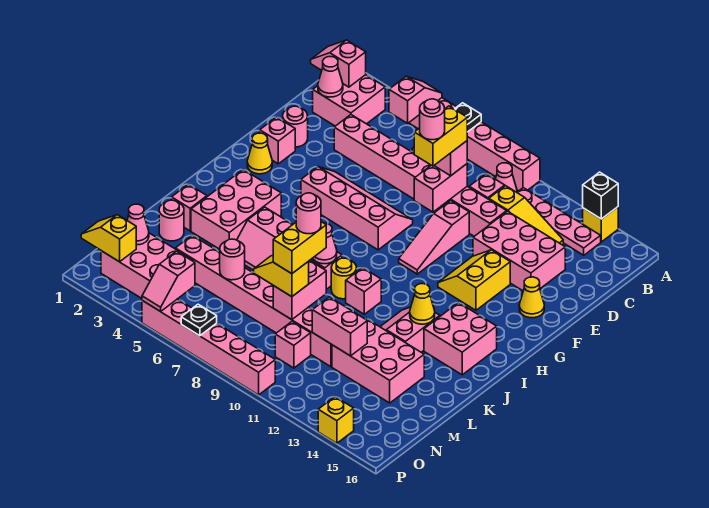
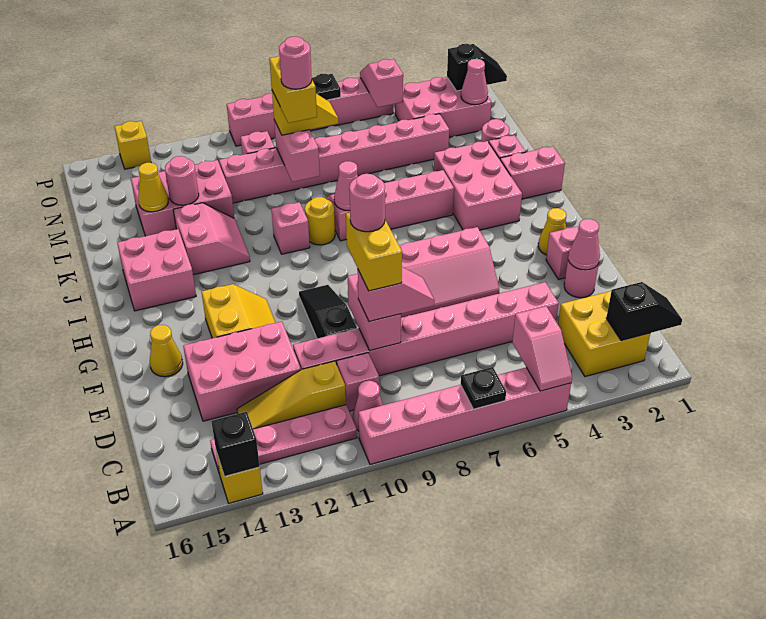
pink slope B1:B2 level 2 top 2 -> black slope B1:B2 level 2 top 2
pink brick B2:C3 level 1 -> yellow brick B2:C3 level 1
pink cone C2 level 2 -> pink cone E2 level 2
pink slope E10:G10 level 1 top E -> black slope E10:G10 level 1 top E
yellow cone J13 level 2 -> yellow cone L14 level 2
pink round brick M6 level 2 -> pink round brick L13 level 2
pink brick M11:M12 level 2 -> pink brick J1:J2 level 1
yellow slope O1:O2 level 2 top 2 -> black slope O1:O2 level 2 top 2

